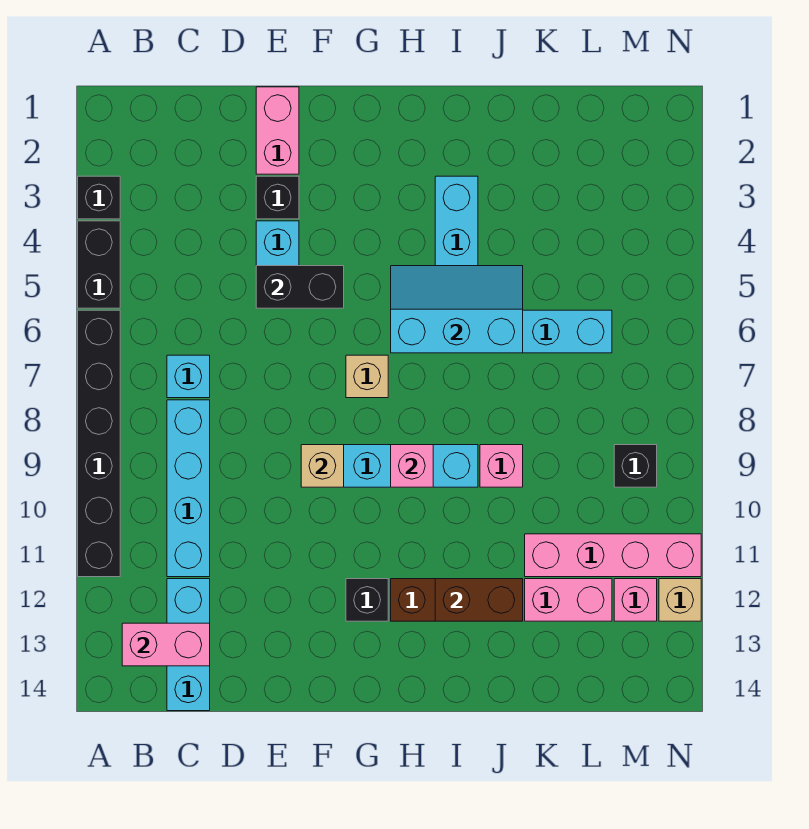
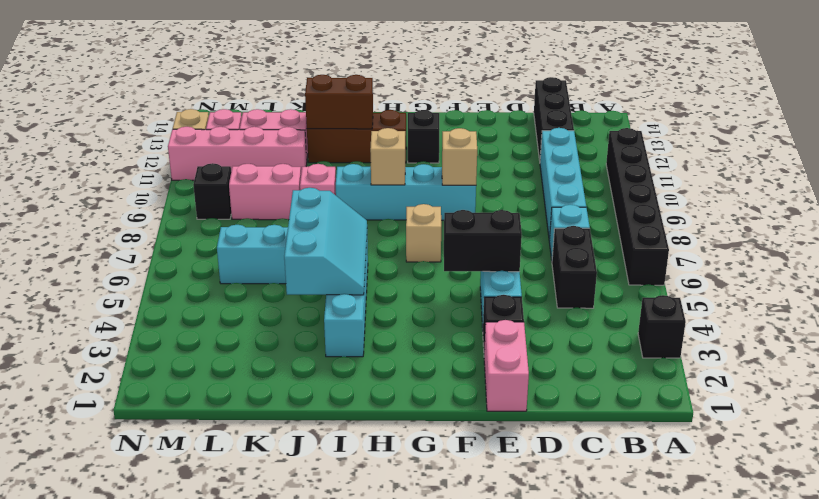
black brick A4:A5 level 1 -> black brick C5:C6 level 1
pink brick B13:C13 level 2 -> pink brick K9:L9 level 1
cyan brick C12:C14 level 1 -> black brick C12:C14 level 1
cyan slope H5:J6 level 2 top 6 -> cyan slope I4:J6 level 2 top J
pink brick H9 level 2 -> tan brick H9 level 2

